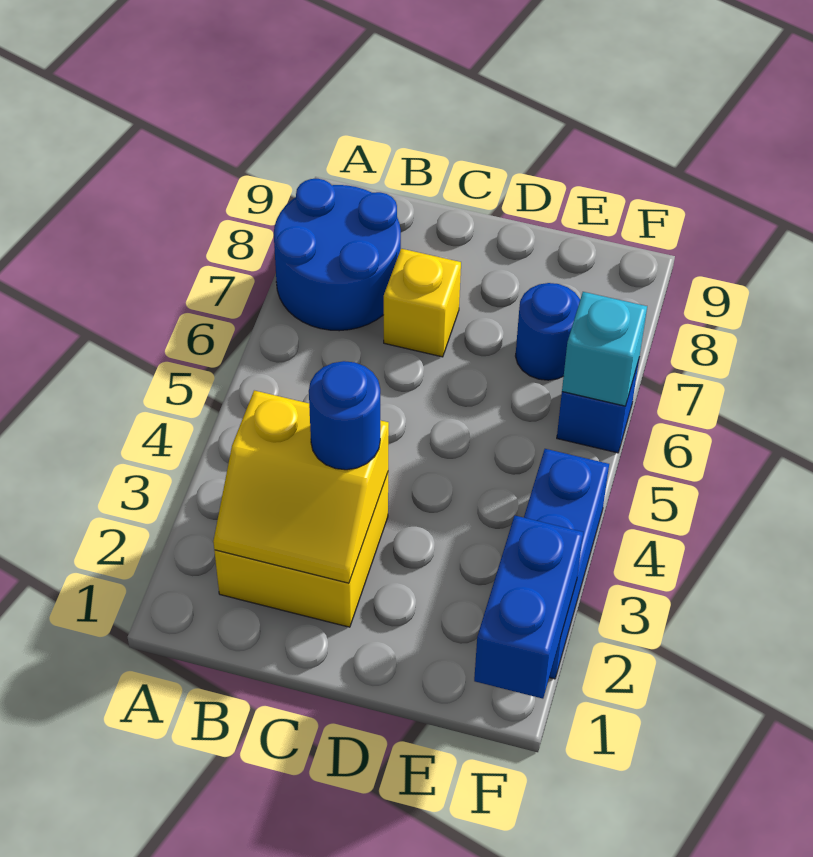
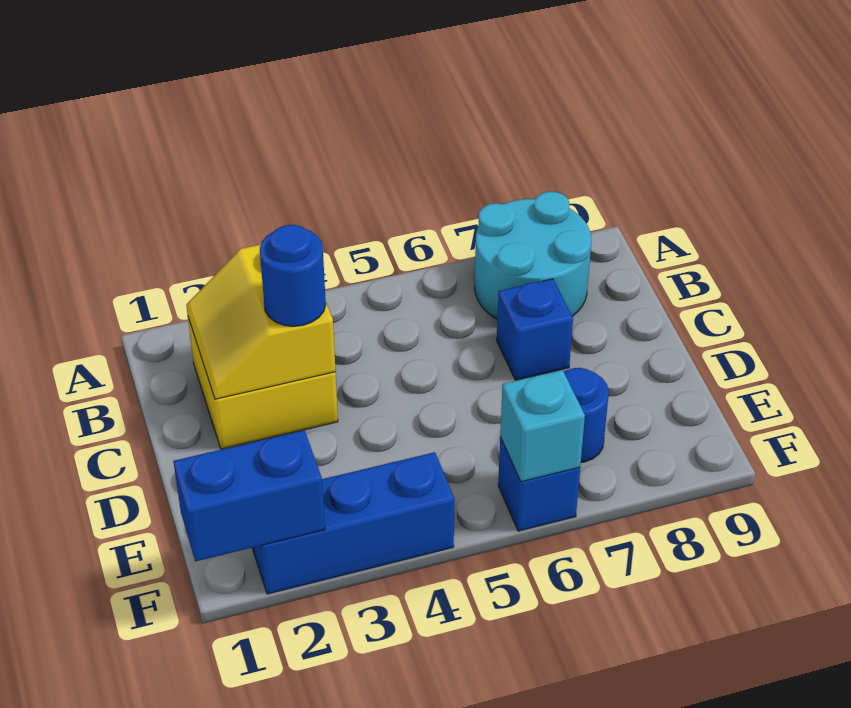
blue round brick A7:B8 level 1 -> cyan round brick A7:B8 level 1
yellow brick C7 level 1 -> blue brick C7 level 1

